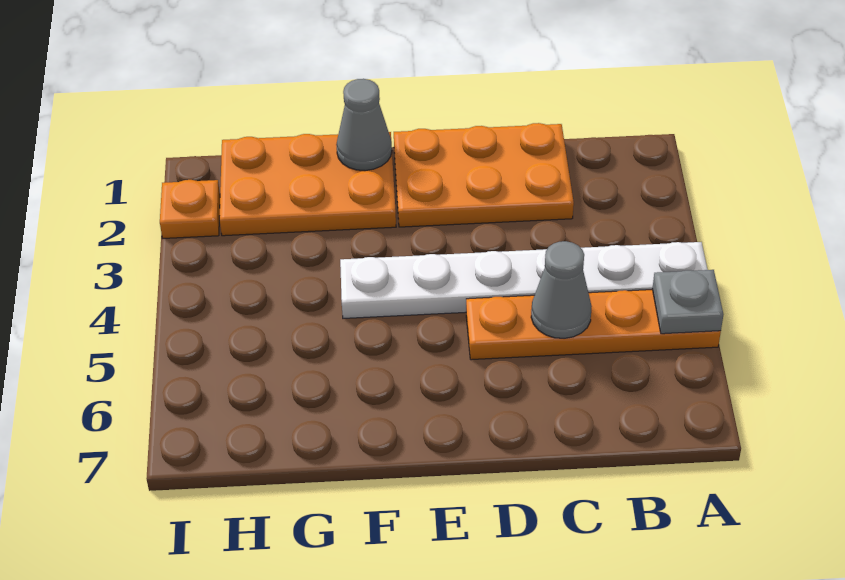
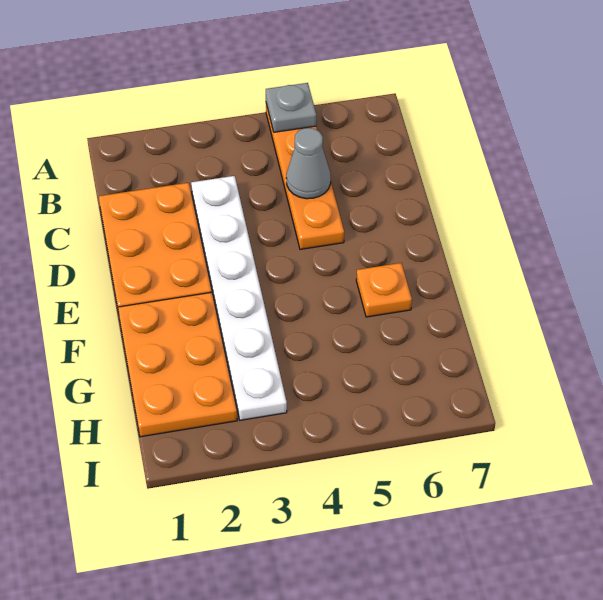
white plate A4:F4 level 1 -> white plate C3:H3 level 1
grey cone F1 level 2 -> none
orange plate I2 level 1 -> orange plate F6 level 1

